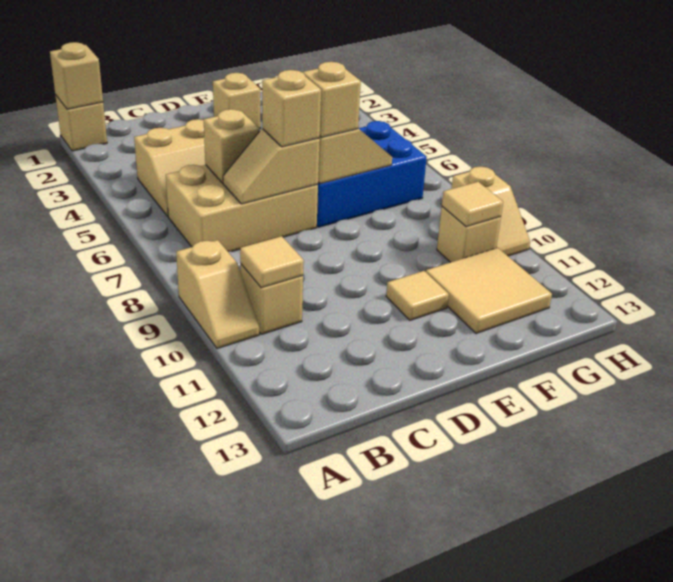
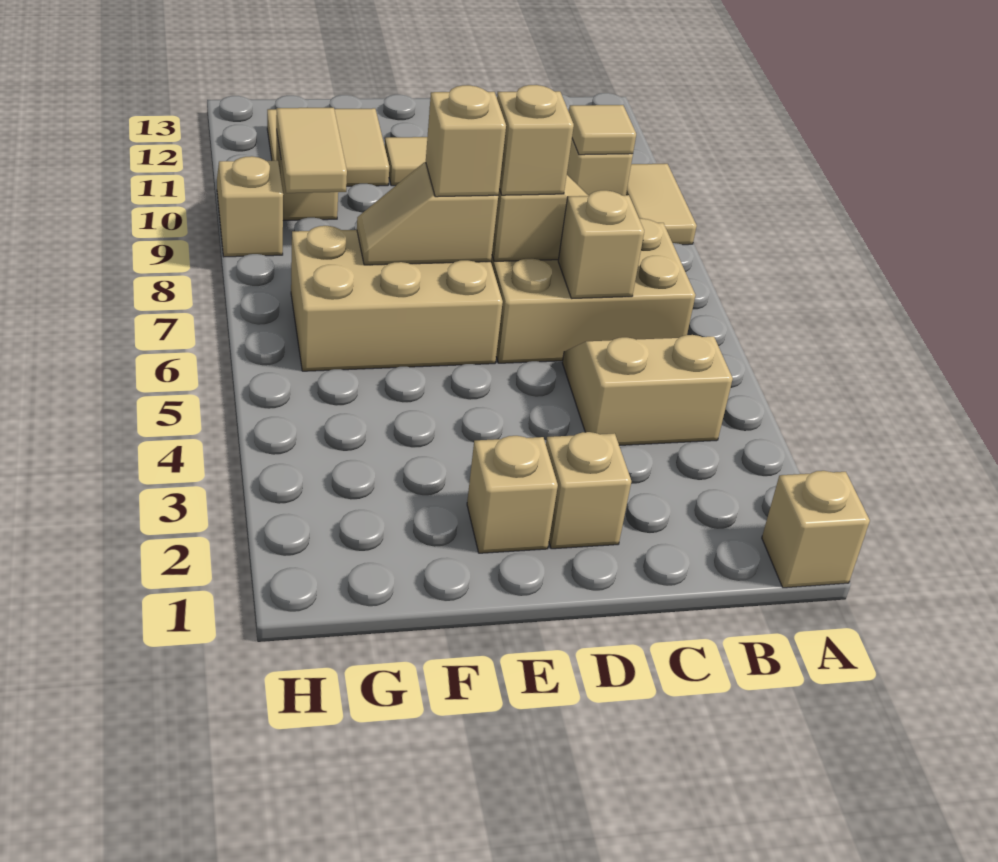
tan brick A1 level 2 -> tan brick D2 level 1
tan slope A9:A10 level 1 top 9 -> tan tile A9:A10 level 1
blue brick E6:G7 level 1 -> tan brick E6:G7 level 1
tan tile G10 level 2 -> tan tile G9:G10 level 2

